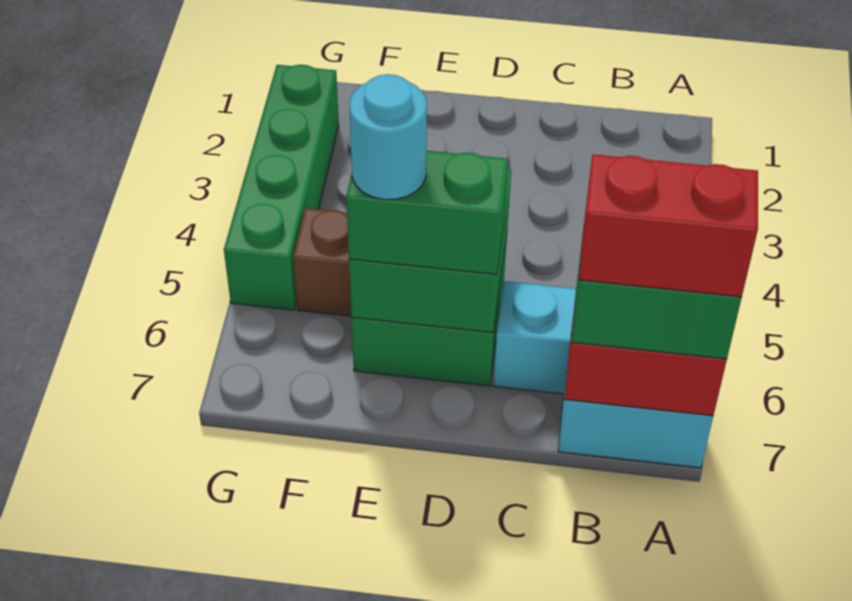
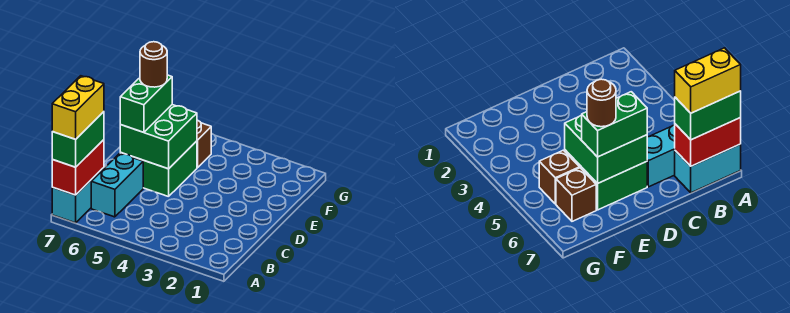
red brick A7:B7 level 4 -> yellow brick A7:B7 level 4
cyan round brick E6 level 4 -> brown round brick E6 level 4
none -> brown brick F6 level 1
green brick G2:G5 level 1 -> none

